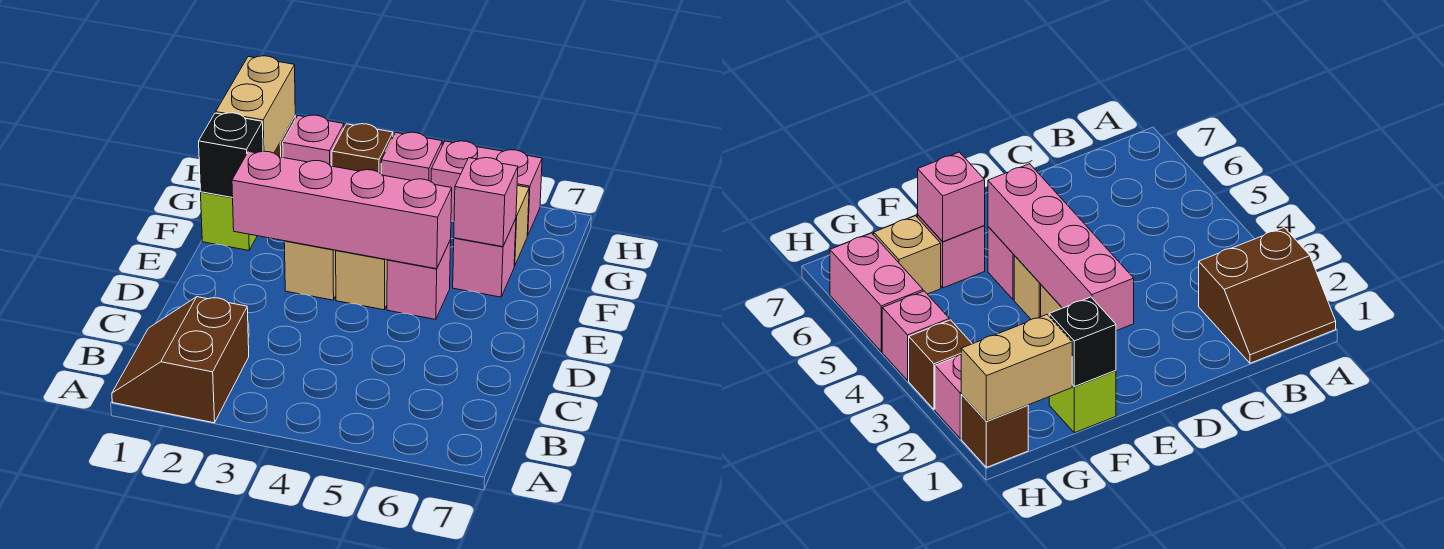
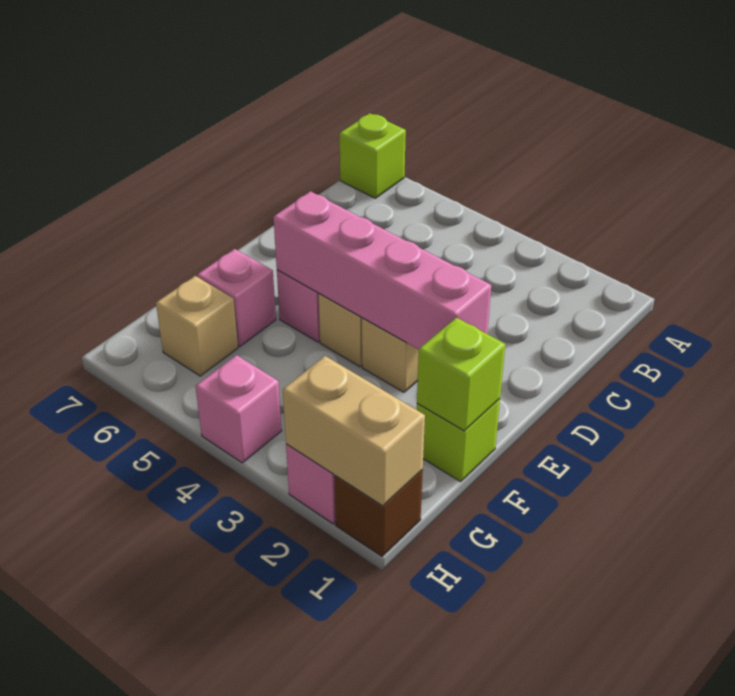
brown slope A1:B2 level 1 top 2 -> none
none -> lime brick A7 level 1
black brick F1 level 2 -> lime brick F1 level 2
pink brick F6 level 2 -> none
tan brick G1:H1 level 2 -> tan brick H1:H2 level 2
brown brick H3 level 1 -> none
pink brick H5:H6 level 1 -> none

